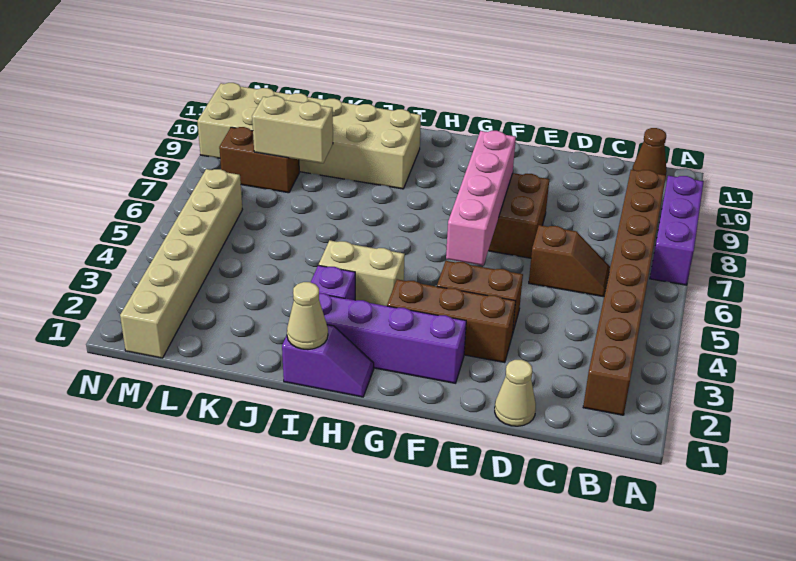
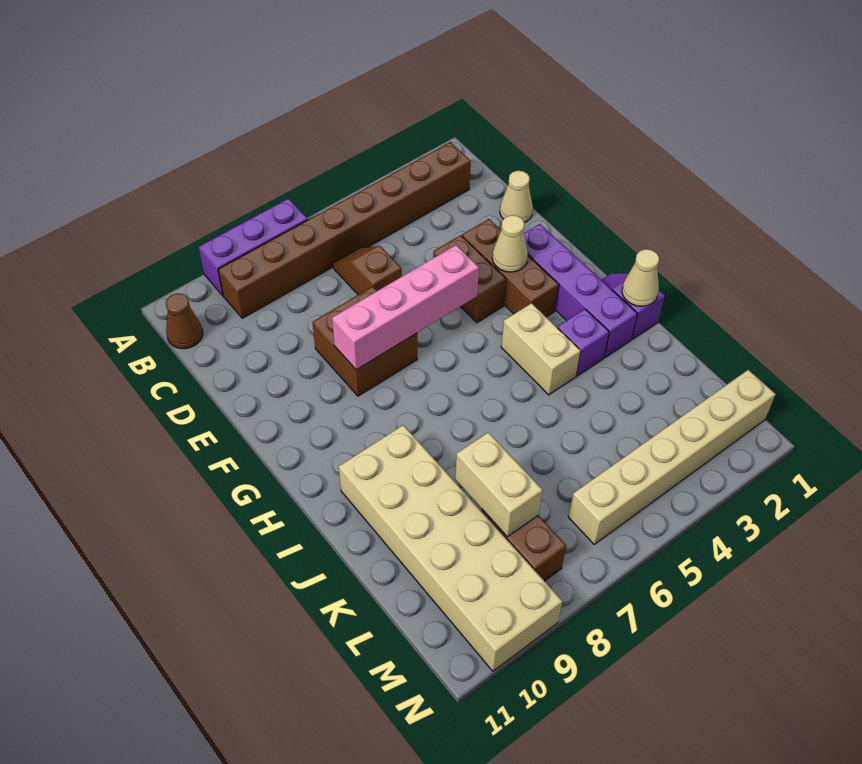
none -> tan cone F3 level 2

